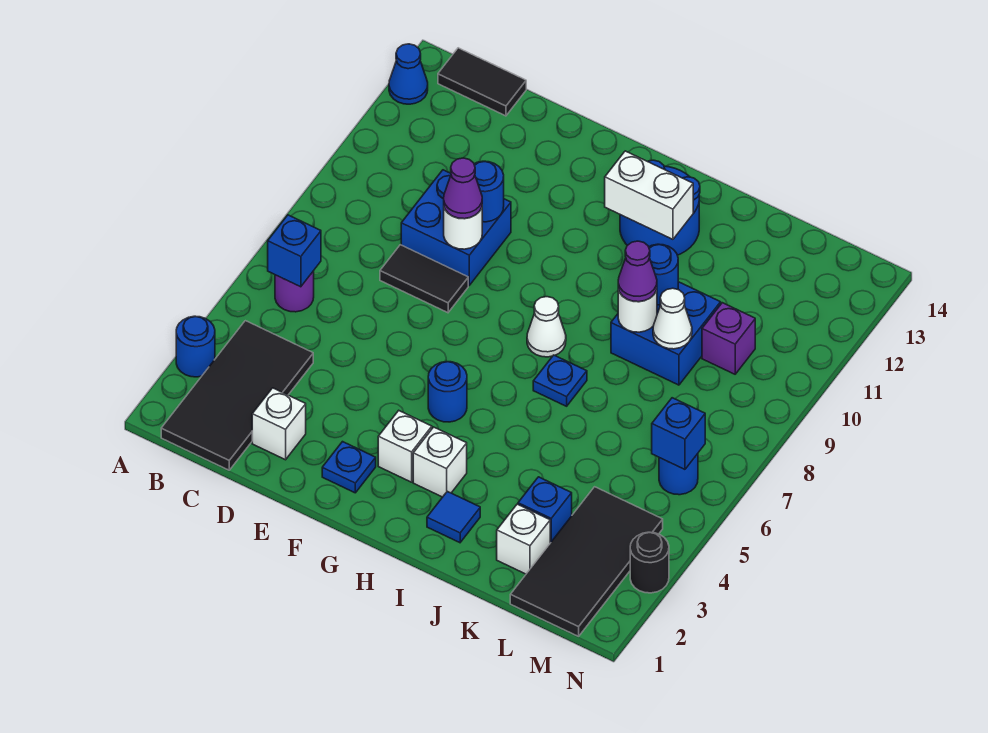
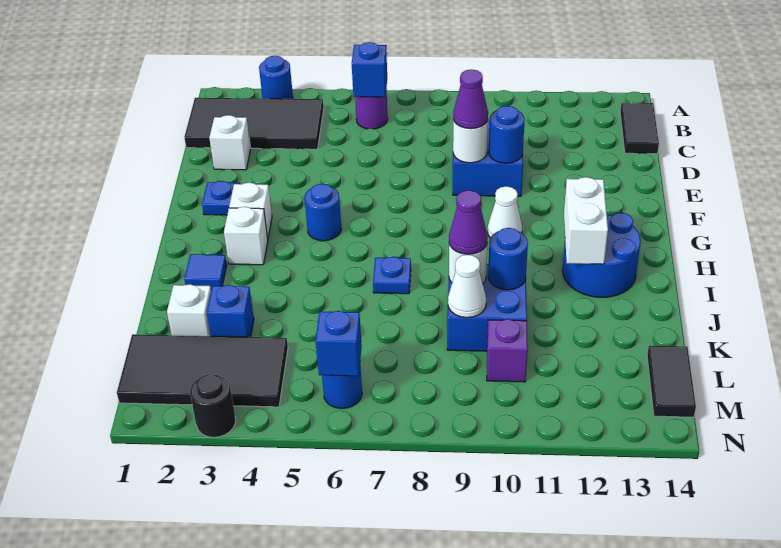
blue cone A13 level 1 -> none
black tile D8:E8 level 1 -> black tile L14:M14 level 1
white cone H8 level 1 -> white cone G10 level 1

